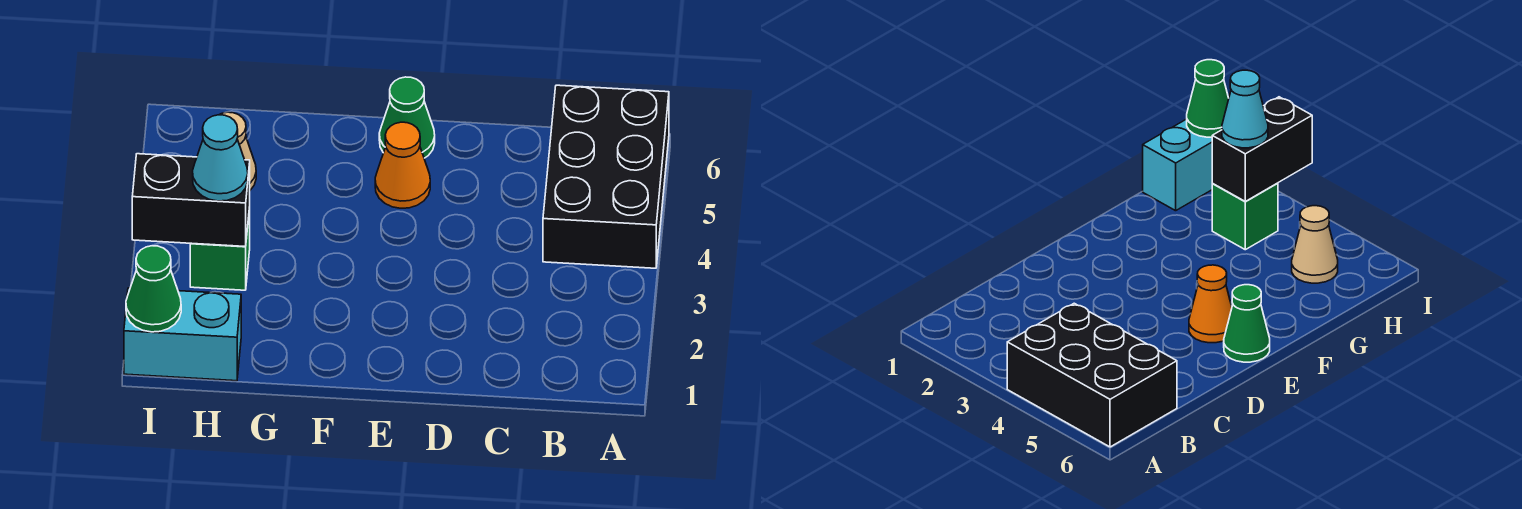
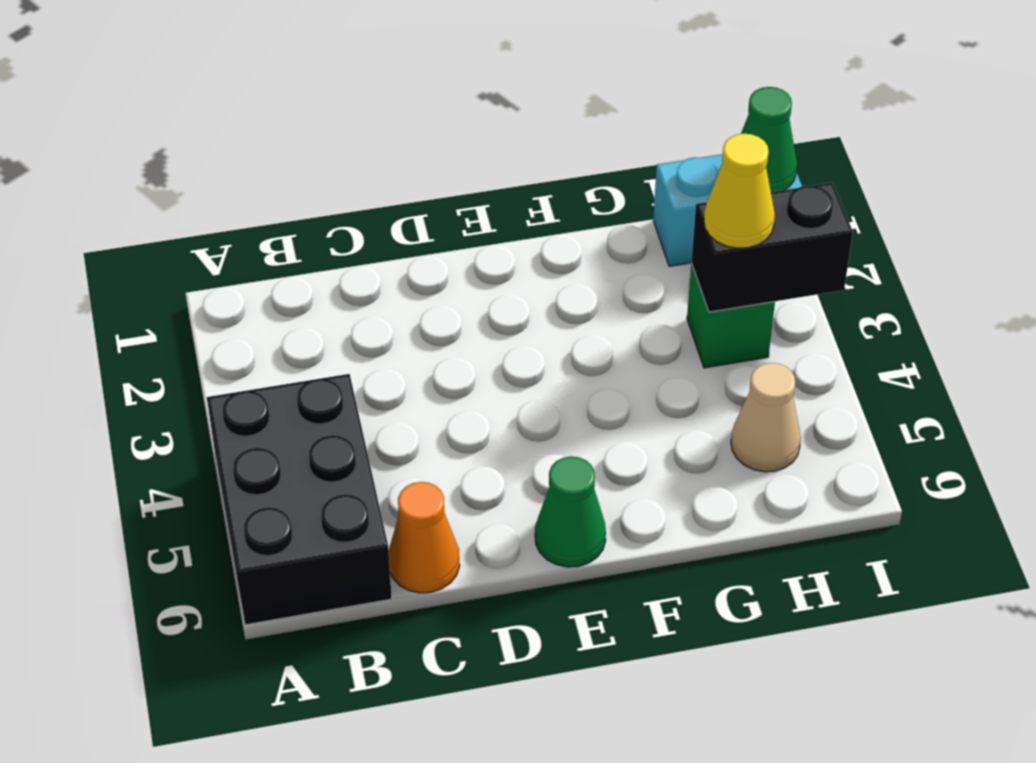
orange cone E5 level 1 -> orange cone C6 level 1
cyan cone H3 level 3 -> yellow cone H3 level 3

